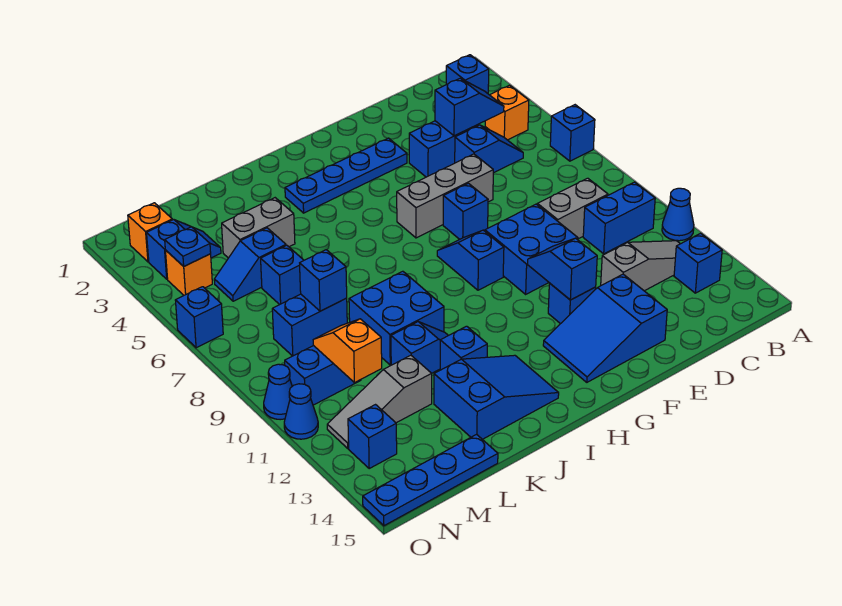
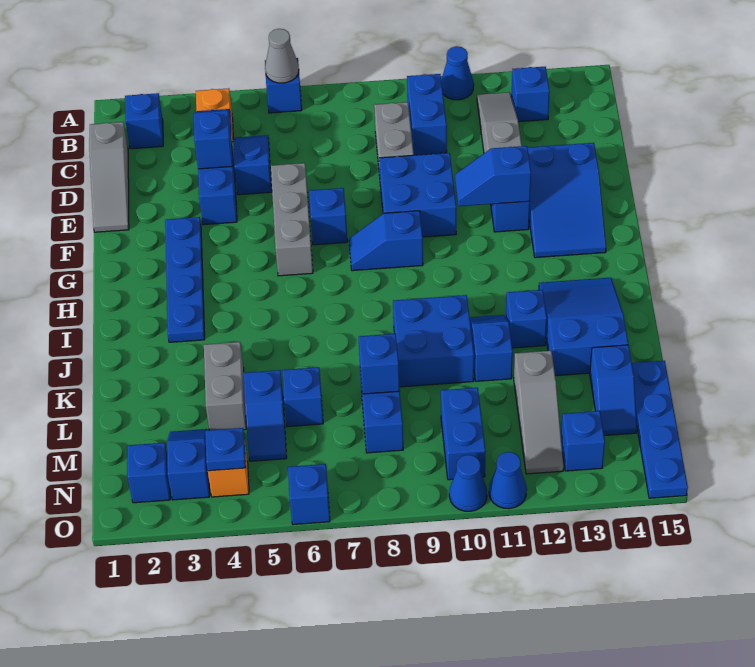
none -> grey cone A6 level 2
none -> grey slope C1:E1 level 1 top C
none -> blue slope L14:M14 level 1 top L
orange slope M10:M11 level 2 top 11 -> none
orange brick N2 level 1 -> blue brick N2 level 1

